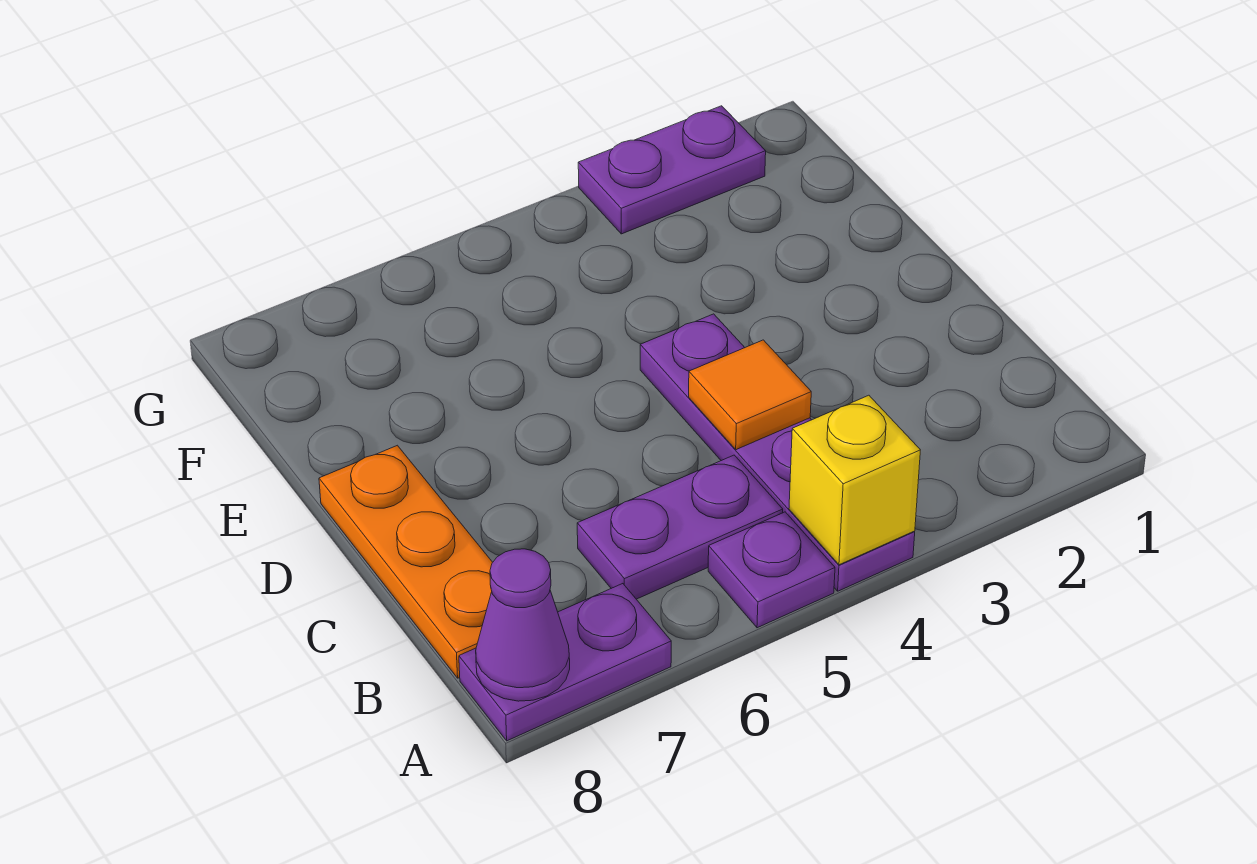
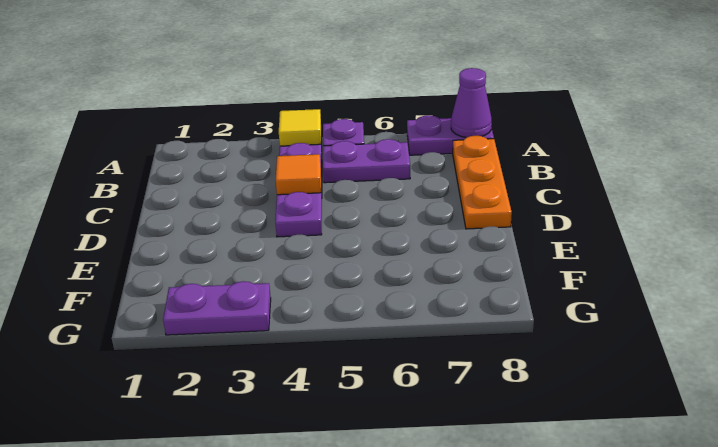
yellow brick A4 level 2 -> yellow tile A4 level 2

